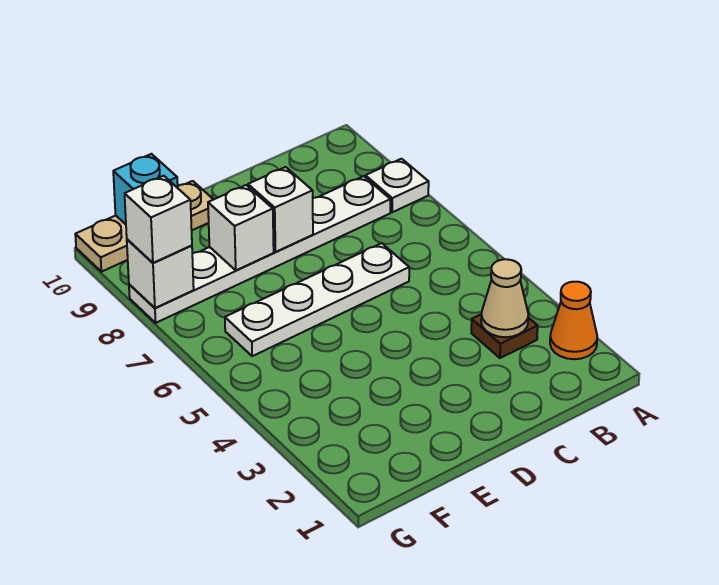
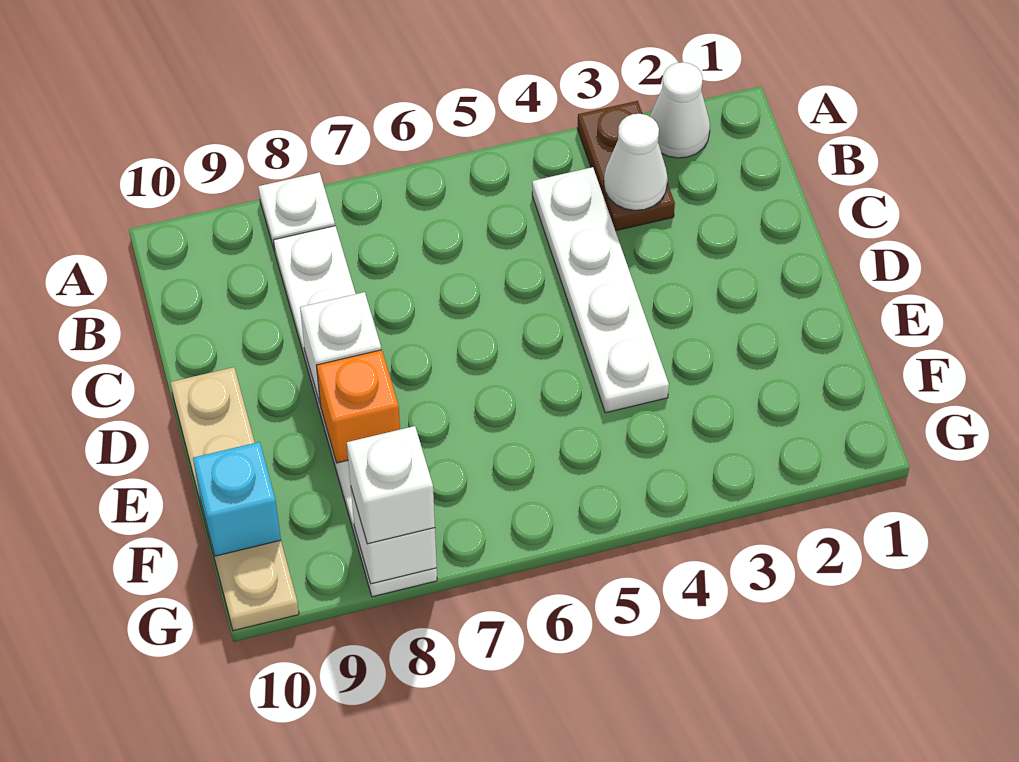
orange cone A2 level 1 -> white cone A2 level 1
brown plate B3 level 1 -> brown plate A3:B3 level 1
tan cone B3 level 2 -> white cone B3 level 2
white plate C6:F6 level 1 -> white plate B4:E4 level 1
white brick E8 level 2 -> orange brick E8 level 2
tan plate E10:G10 level 1 -> tan plate D10:G10 level 1

